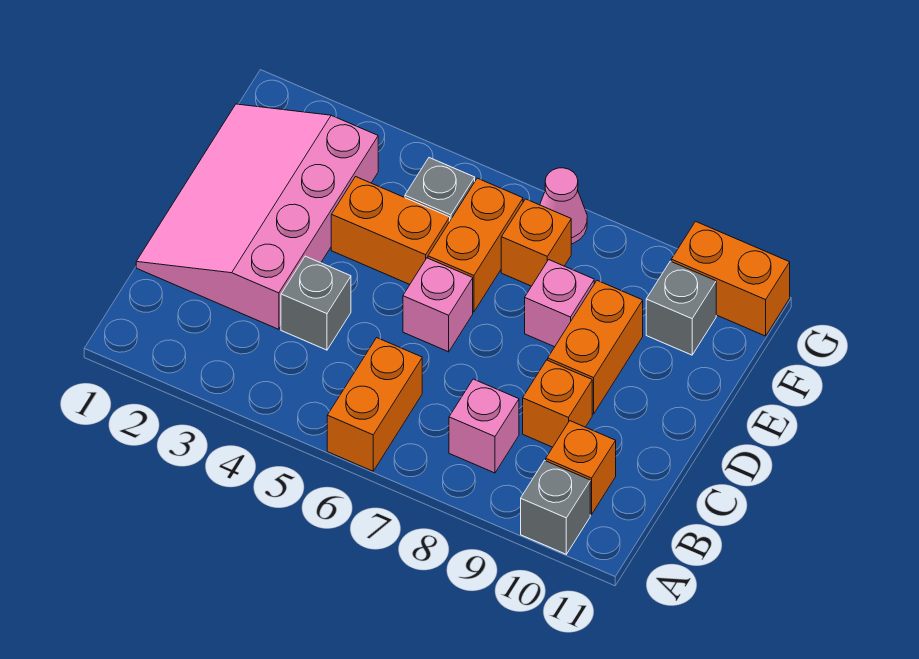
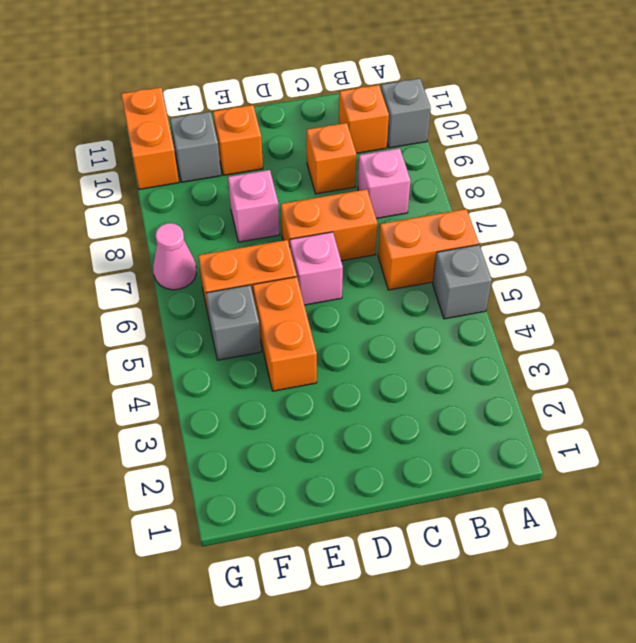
pink slope C1:F3 level 1 top 3 -> none
grey brick C4 level 1 -> grey brick A5 level 1
orange brick D9:E9 level 1 -> orange brick C7:D7 level 1
orange brick F7 level 1 -> orange brick E10 level 1

